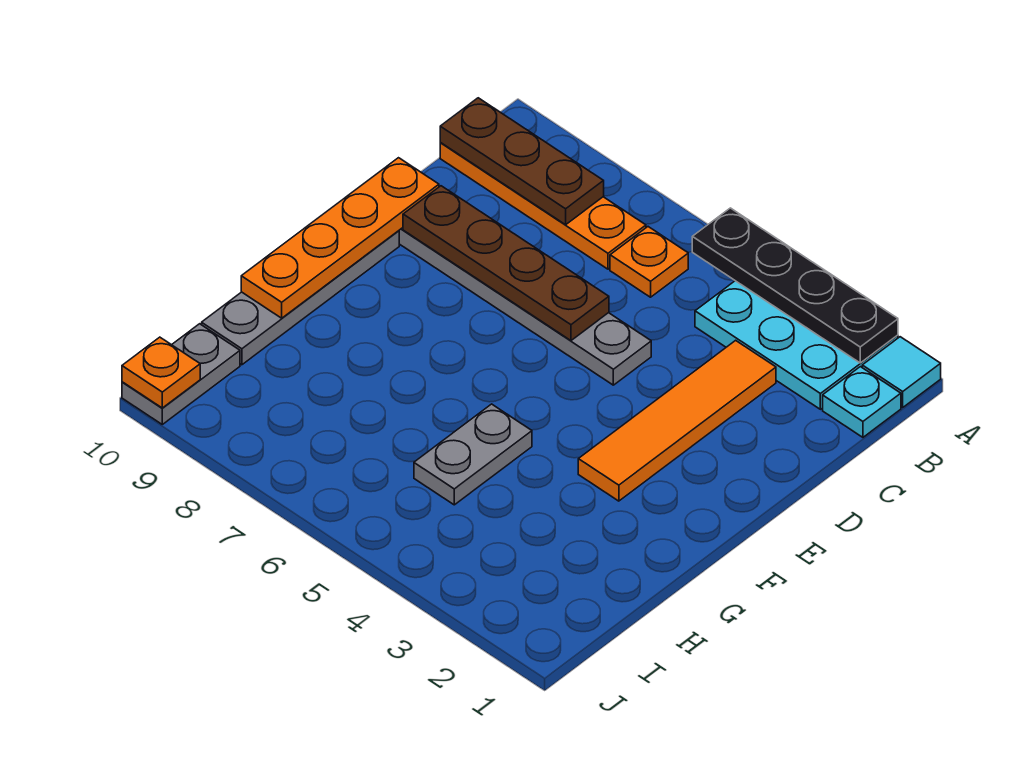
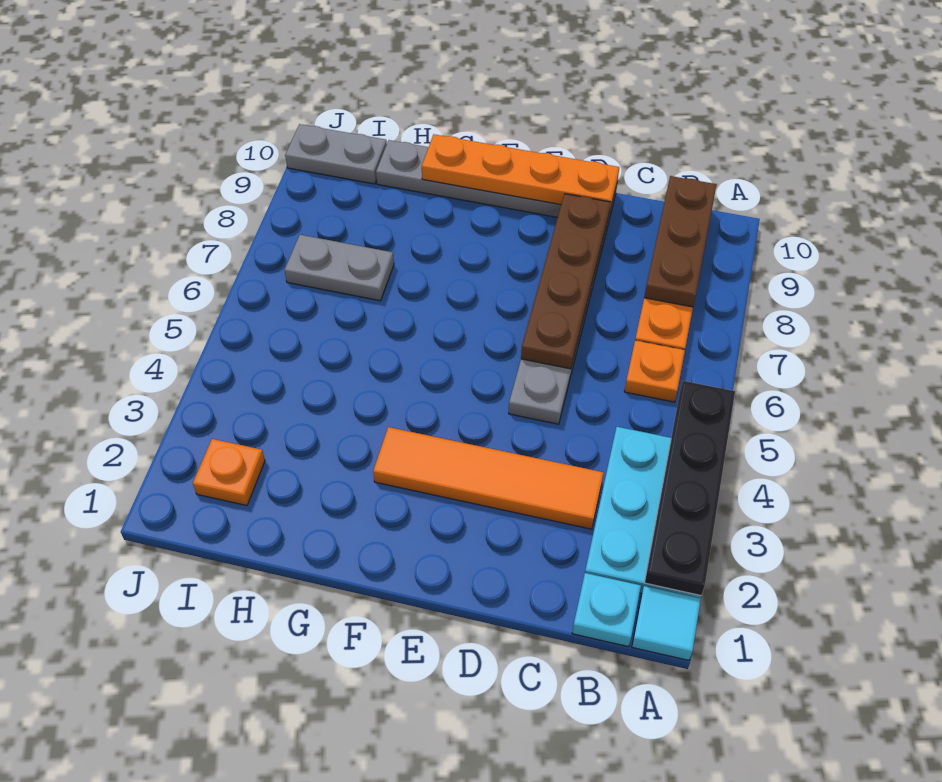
grey plate G5:H5 level 1 -> grey plate H7:I7 level 1
orange plate J10 level 2 -> orange plate I2 level 1

